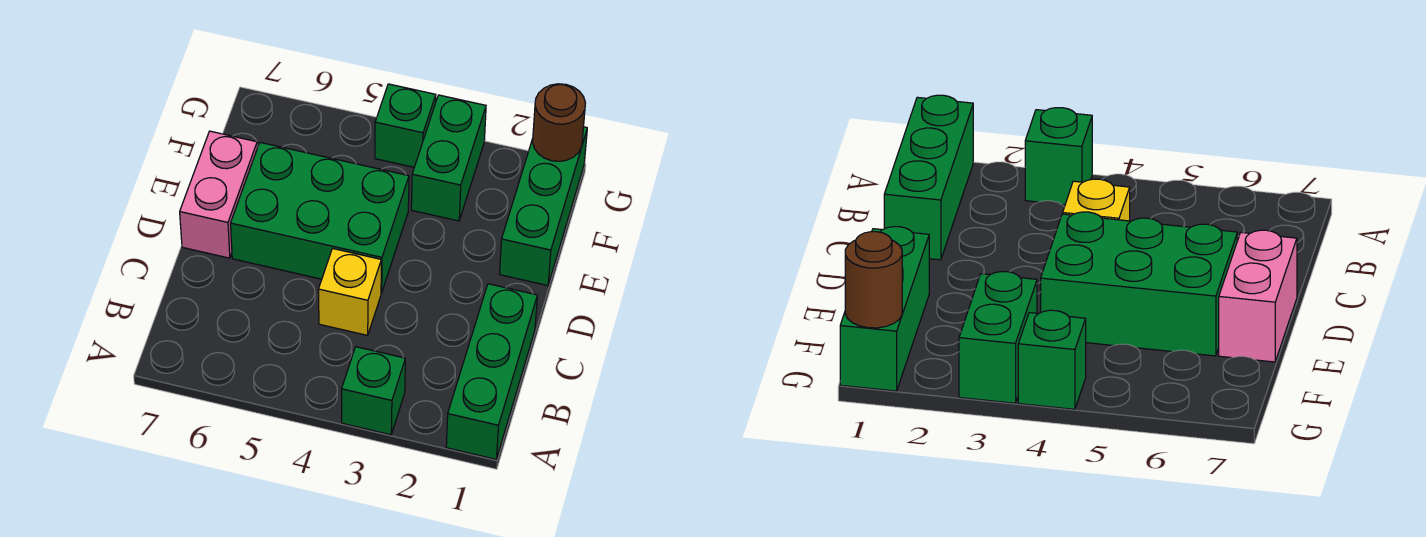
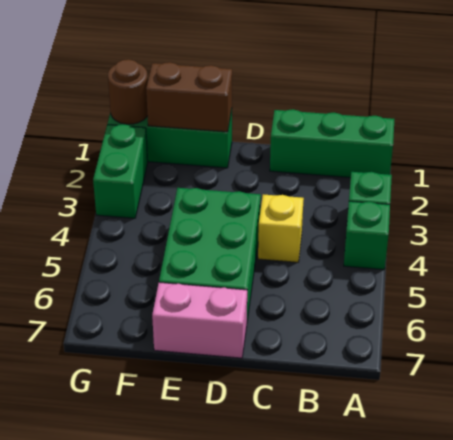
none -> brown brick E1:F1 level 2
green brick F3:G3 level 1 -> green brick G2:G3 level 1
green brick G4 level 1 -> green brick A4 level 1

